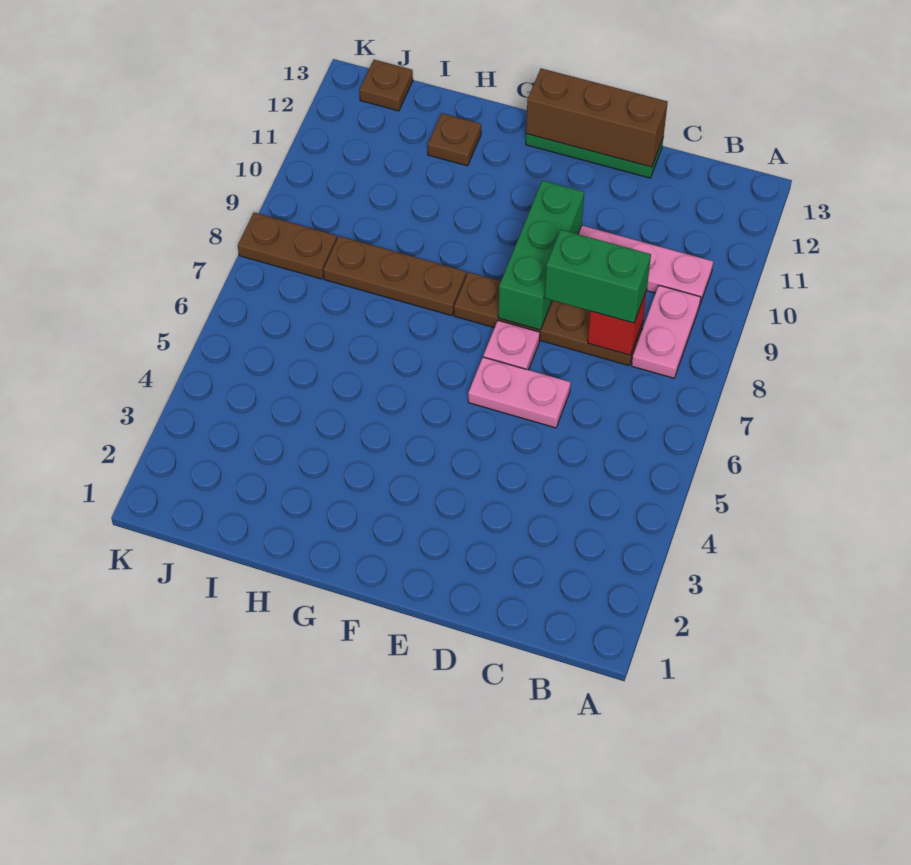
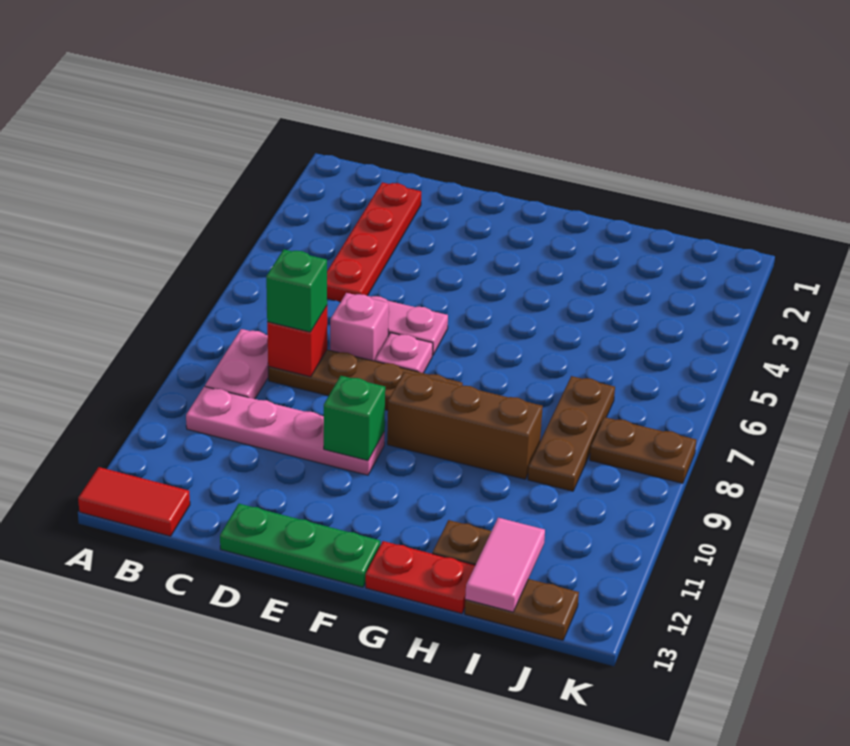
none -> red tile A13:B13 level 1
none -> red plate C2:C5 level 1
green brick C8:D8 level 3 -> green brick C8 level 3
none -> pink brick D7 level 1
brown brick D13:F13 level 2 -> brown brick F9:H9 level 1
green brick E8:E10 level 2 -> green brick E10 level 2
brown plate G8:I8 level 1 -> brown plate I7:I9 level 1
none -> red plate G13:H13 level 1
none -> pink tile I12:I13 level 2
brown plate J13 level 1 -> brown plate I13:J13 level 1

